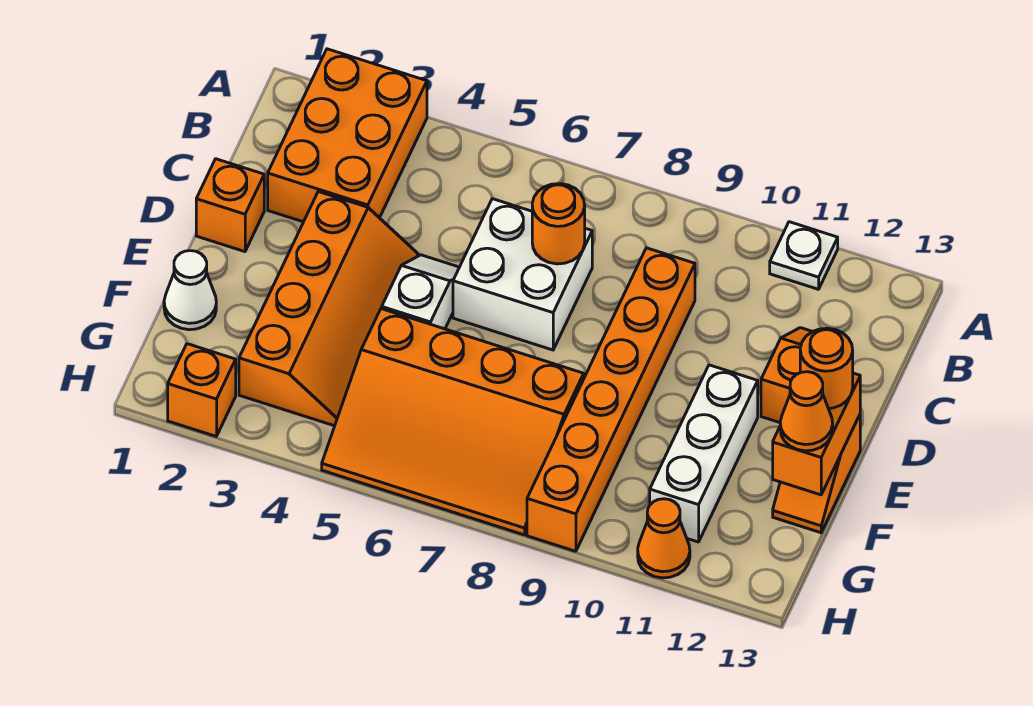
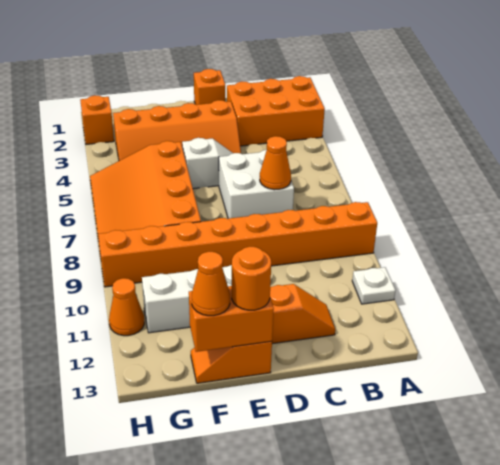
orange round brick C7 level 2 -> orange cone C7 level 2
orange brick C9:H9 level 1 -> orange brick A9:H9 level 1
white cone F1 level 1 -> none

